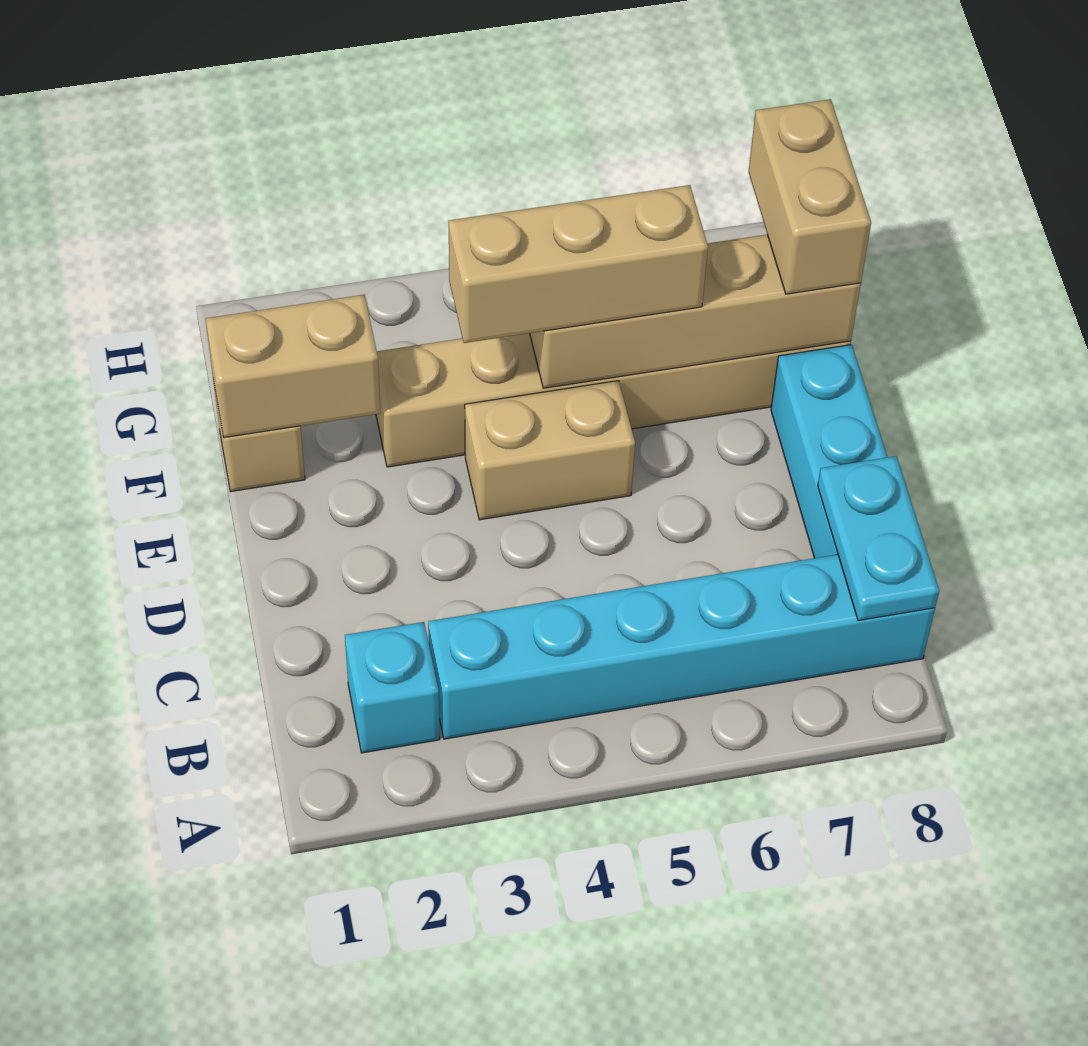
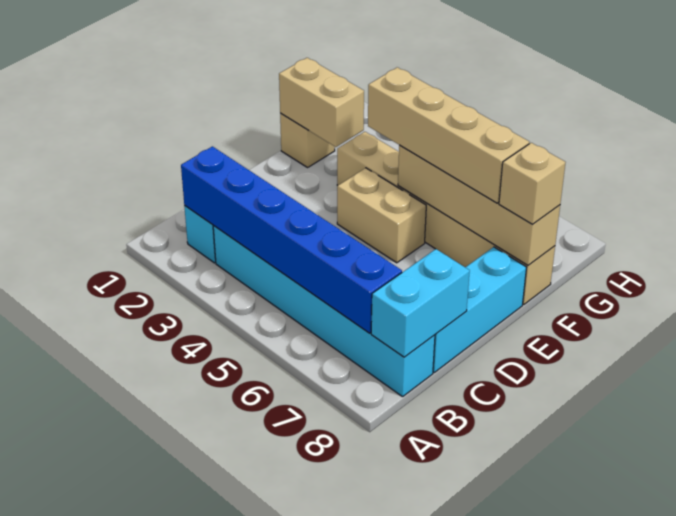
none -> blue brick B2:B7 level 2
cyan plate B8:C8 level 2 -> cyan brick B8:C8 level 2
tan brick F4:F6 level 3 -> tan brick F4:F7 level 3
tan brick F8:G8 level 3 -> tan brick F8 level 3

